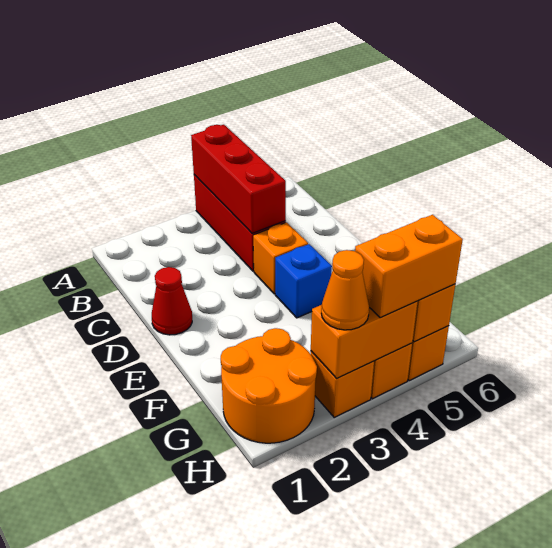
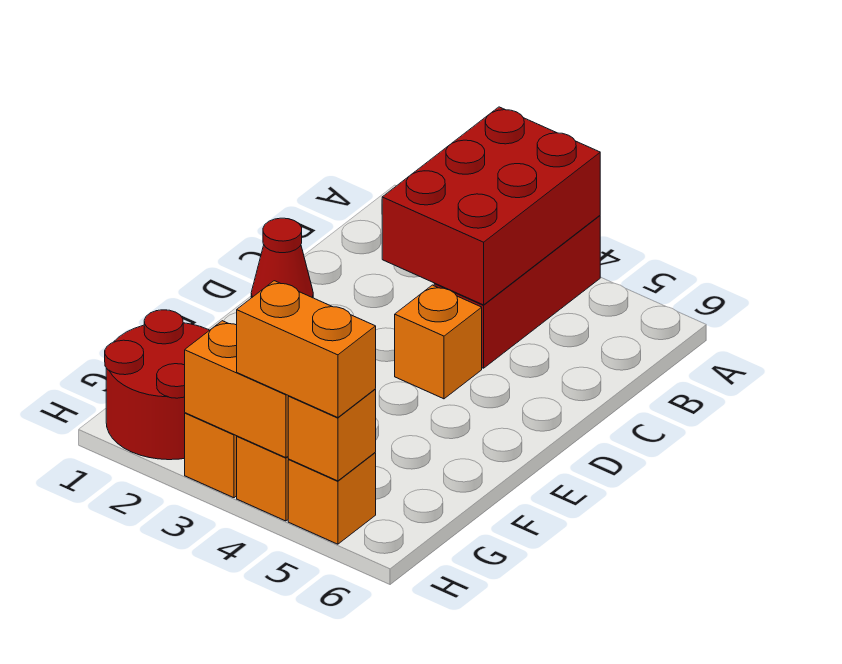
red brick A4:C4 level 2 -> red brick A3:C4 level 2
blue brick E4 level 1 -> none
orange round brick G1:H2 level 1 -> red round brick G1:H2 level 1
orange cone H3 level 3 -> none

